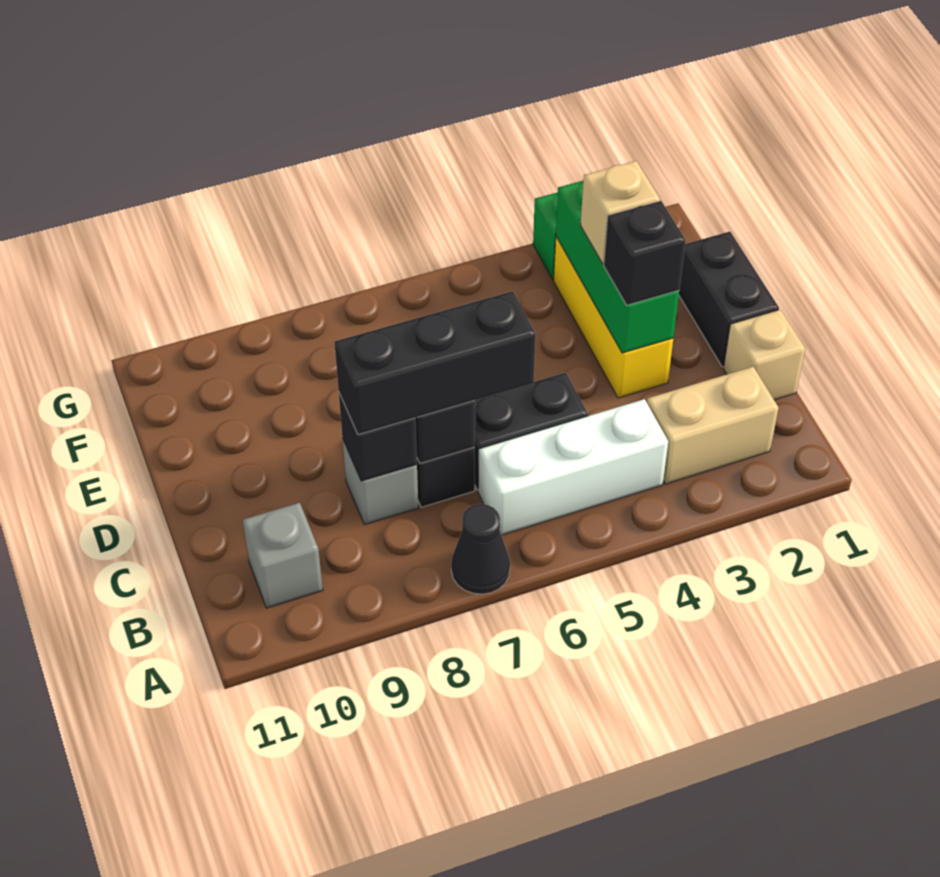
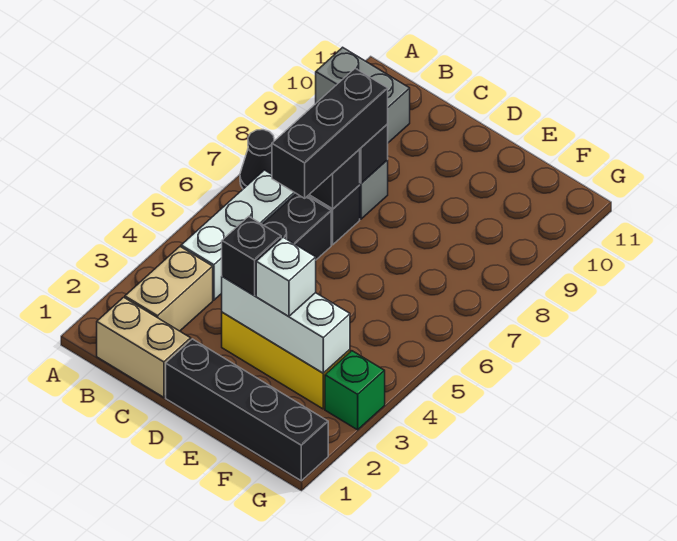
grey brick B10 level 1 -> grey brick A10:B10 level 1
tan brick C1 level 1 -> tan brick B1:C1 level 1
black brick D1:E1 level 1 -> black brick D1:G1 level 1
green brick D3:F3 level 2 -> white brick D3:F3 level 2
tan brick E3 level 3 -> white brick E3 level 3

